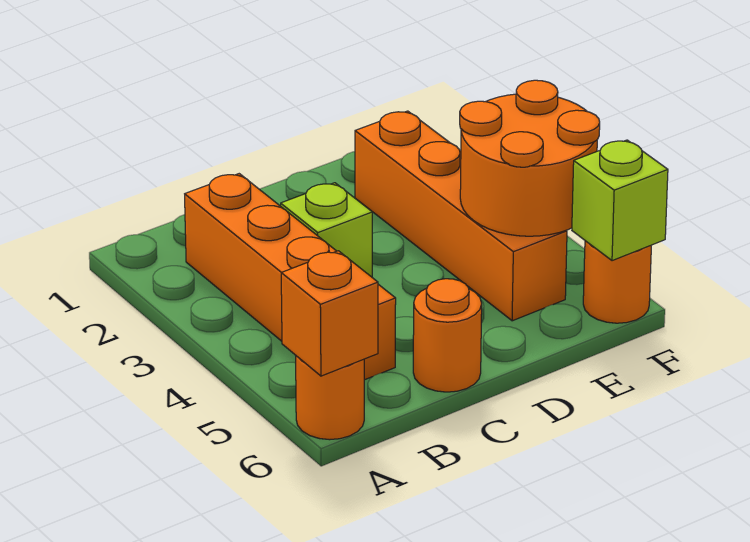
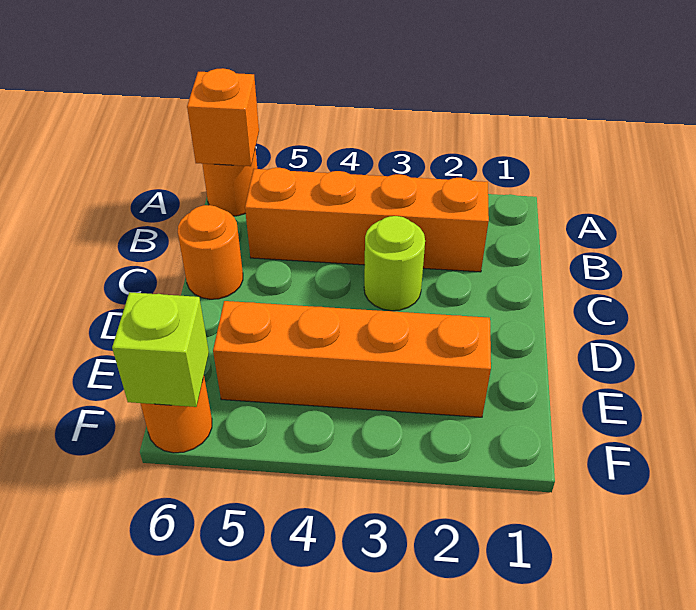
lime brick C3 level 1 -> lime round brick C3 level 1
orange round brick E4:F5 level 2 -> none

